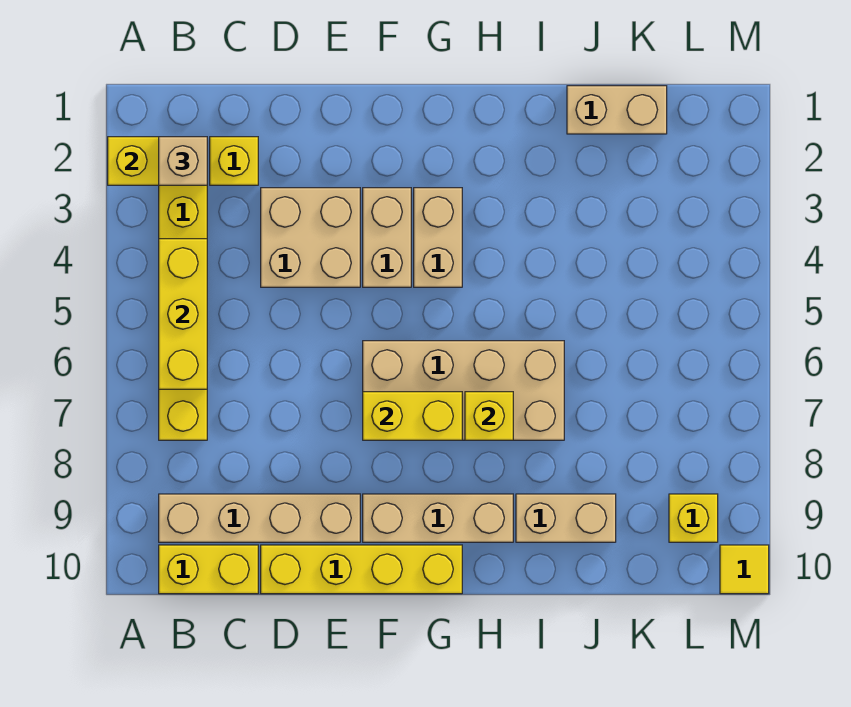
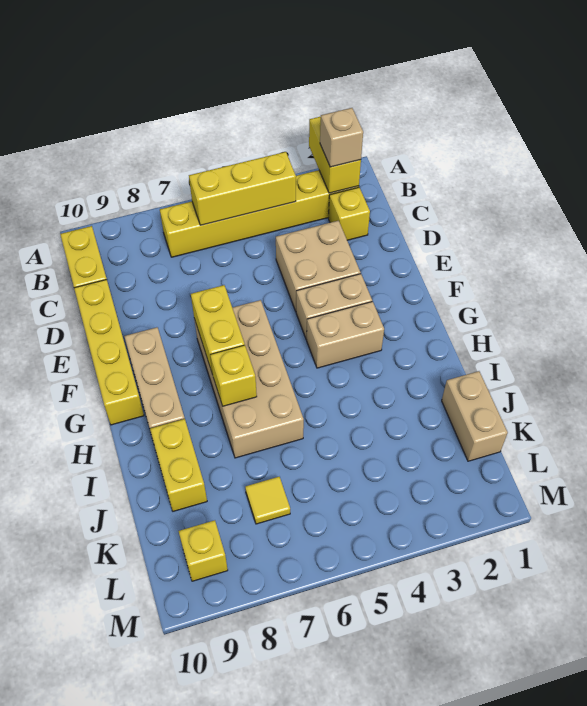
tan brick B9:E9 level 1 -> none
tan brick I9:J9 level 1 -> yellow brick I9:J9 level 1
yellow tile M10 level 1 -> yellow tile K7 level 1

